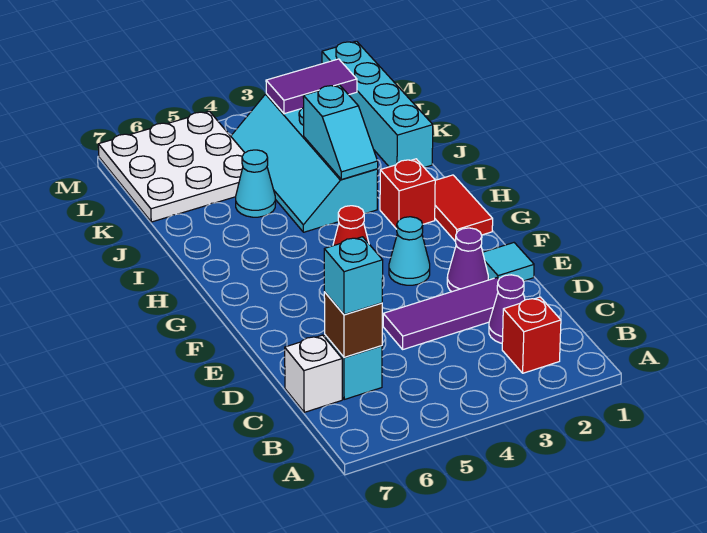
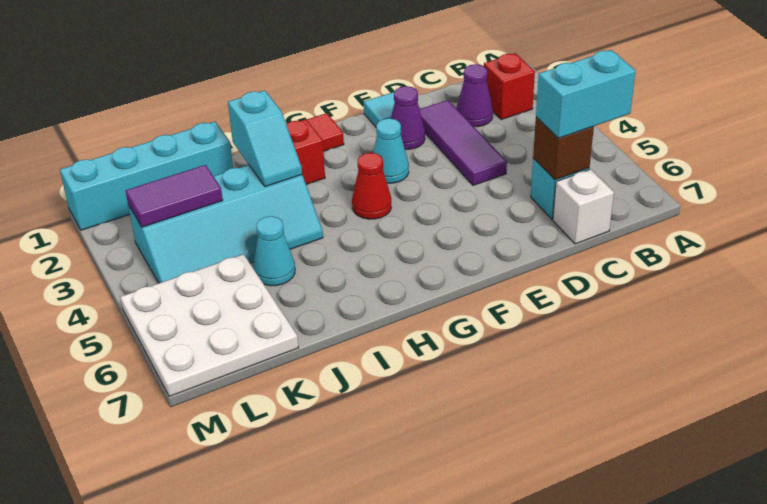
cyan brick C6 level 3 -> cyan brick B6:C6 level 3
cyan slope I3:J3 level 2 top J -> cyan slope I2:I3 level 2 top 2
purple tile L2:L3 level 2 -> purple tile K3:L3 level 2

